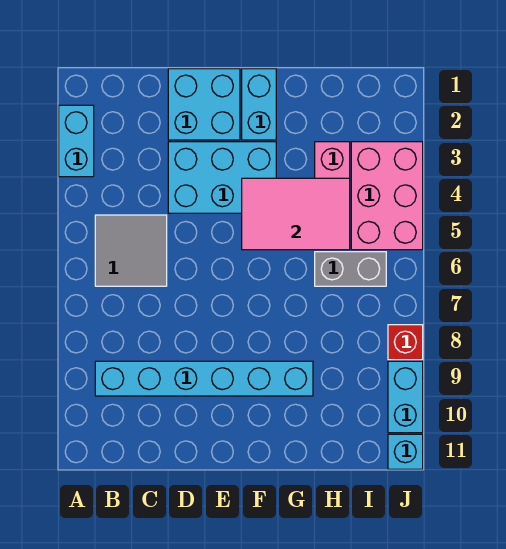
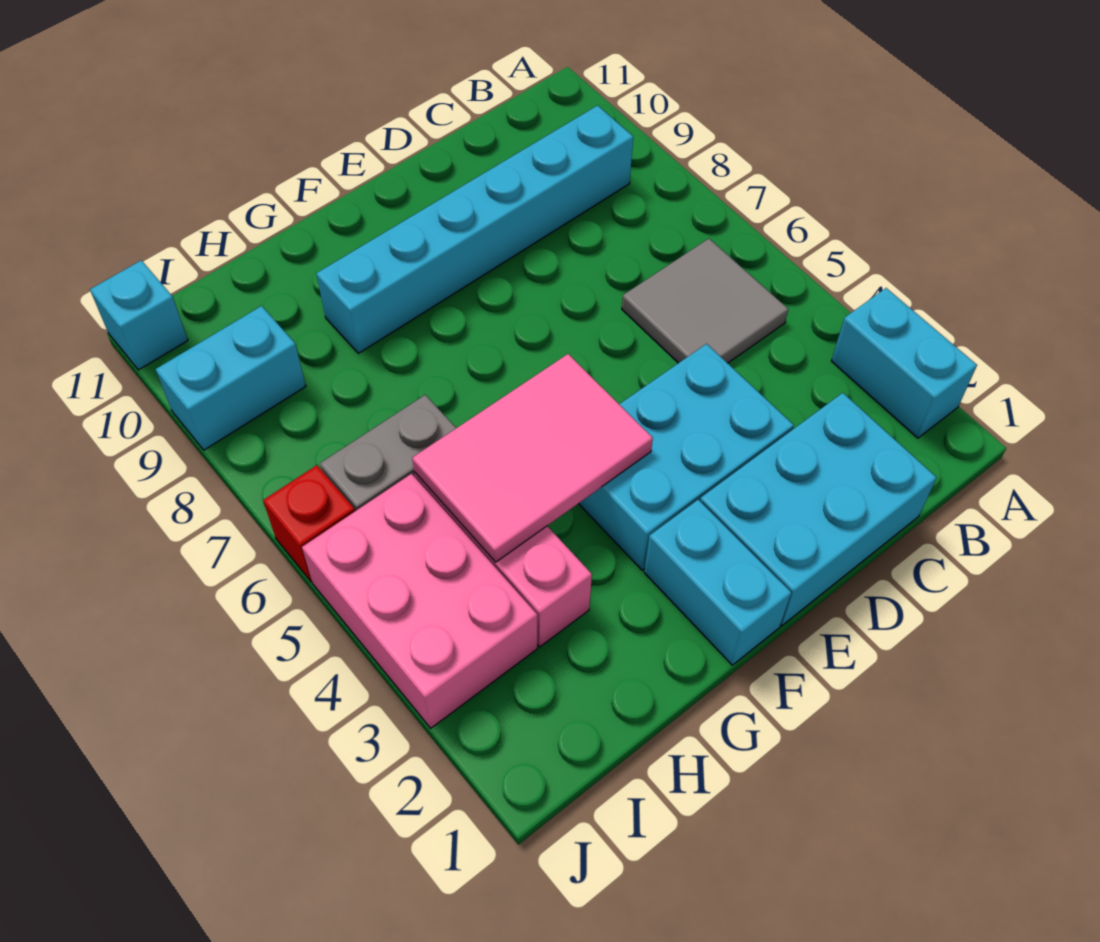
cyan brick D1:E2 level 1 -> cyan brick C1:E2 level 1
red brick J8 level 1 -> red brick J6 level 1
cyan brick J9:J10 level 1 -> cyan brick I9:J9 level 1

